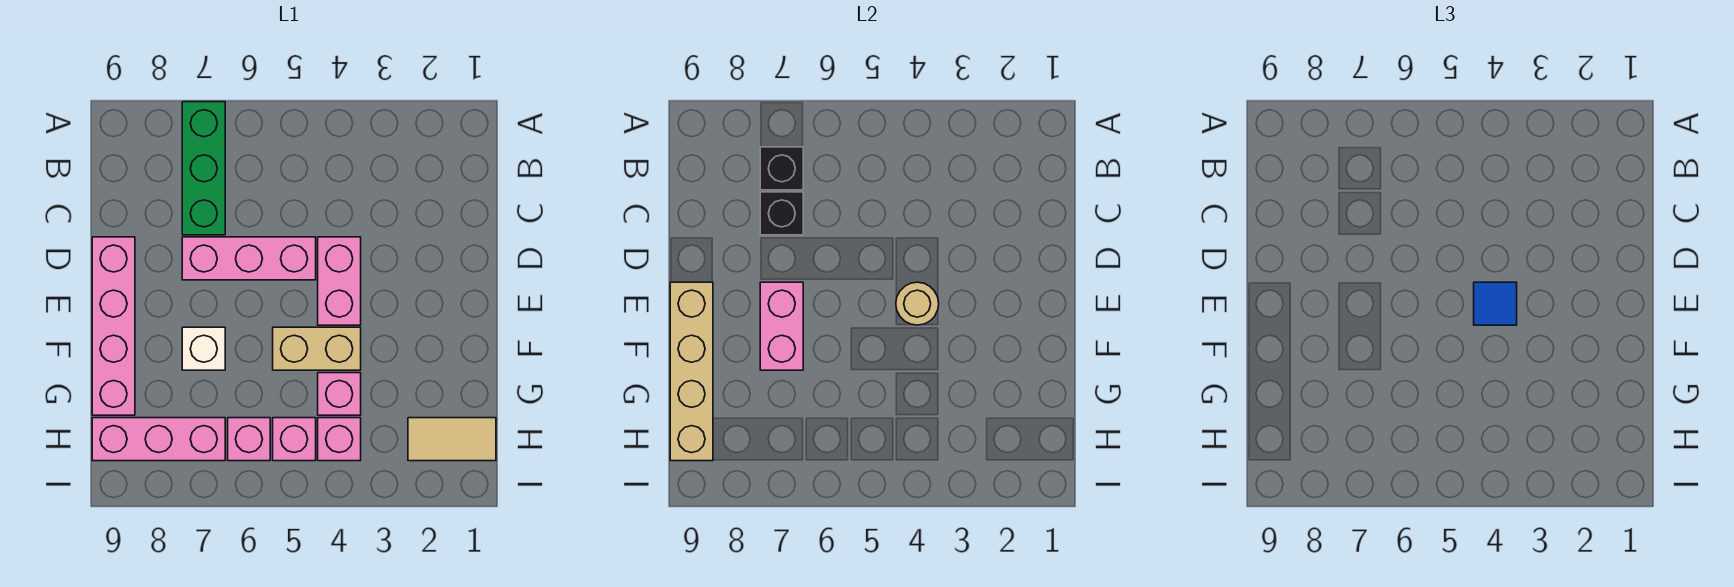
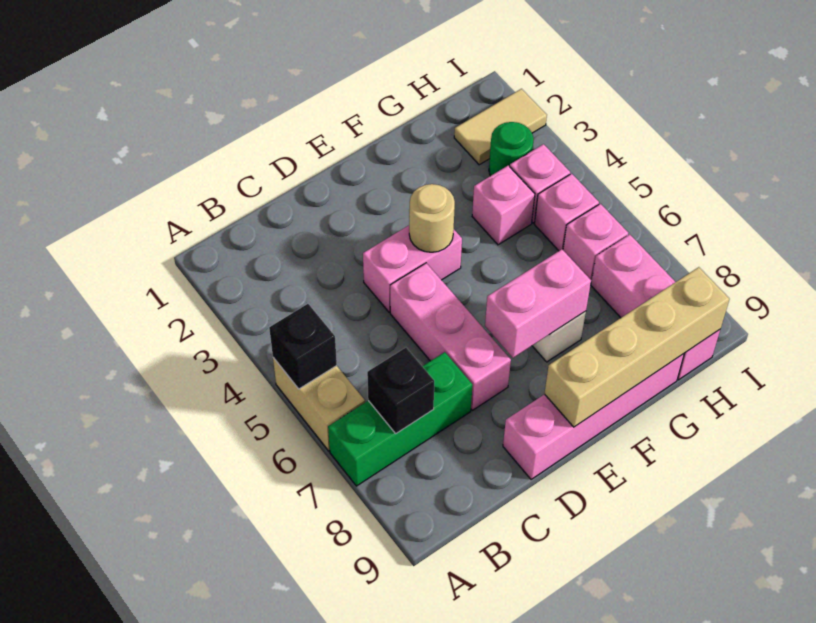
black brick C7 level 2 -> black brick A5 level 2
blue tile E4 level 3 -> none
tan brick F4:F5 level 1 -> tan brick A5:A6 level 1
tan tile H1:H2 level 1 -> tan tile H2:I2 level 1
none -> green round brick H3 level 1

